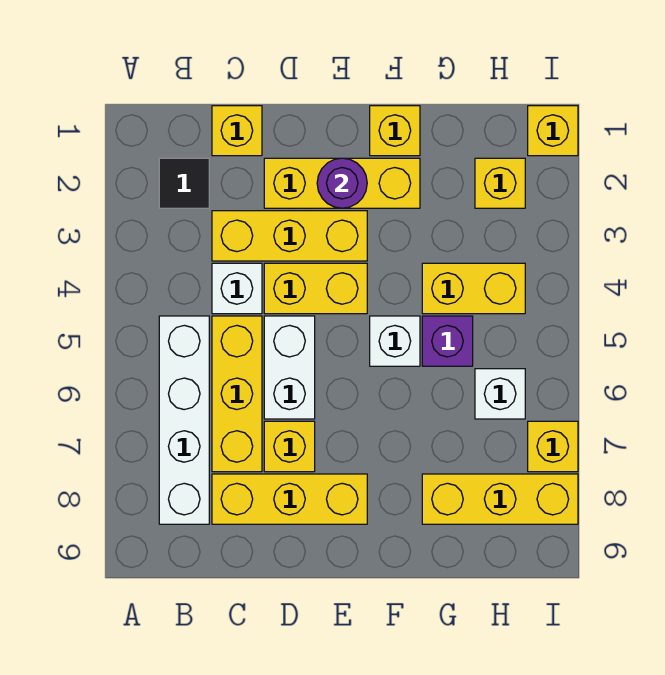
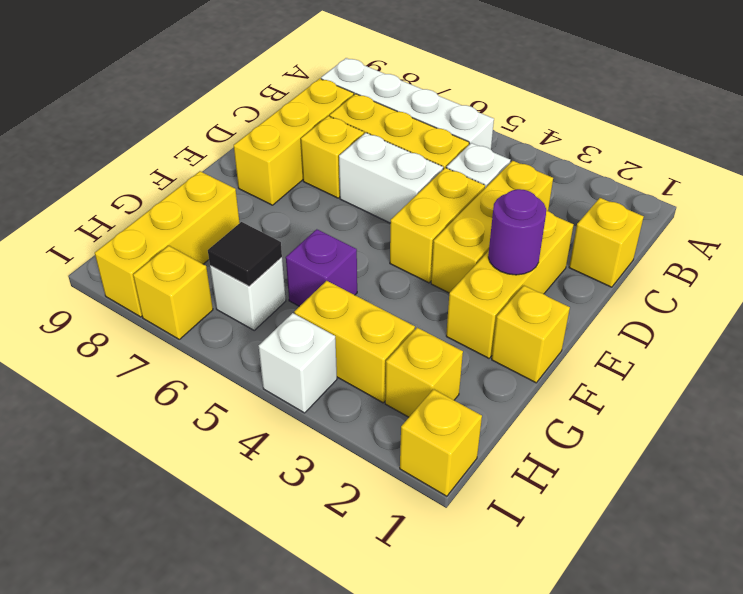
black tile B2 level 1 -> black tile H6 level 2
white brick F5 level 1 -> white brick I4 level 1
yellow brick G4:H4 level 1 -> yellow brick H3:H4 level 1

